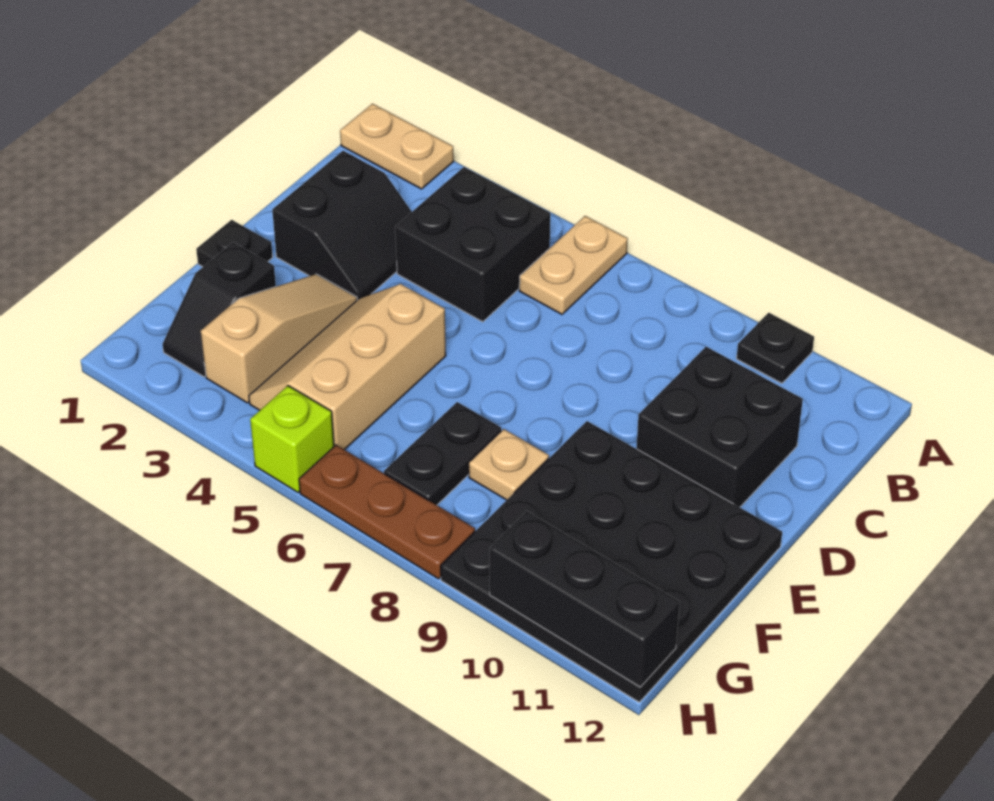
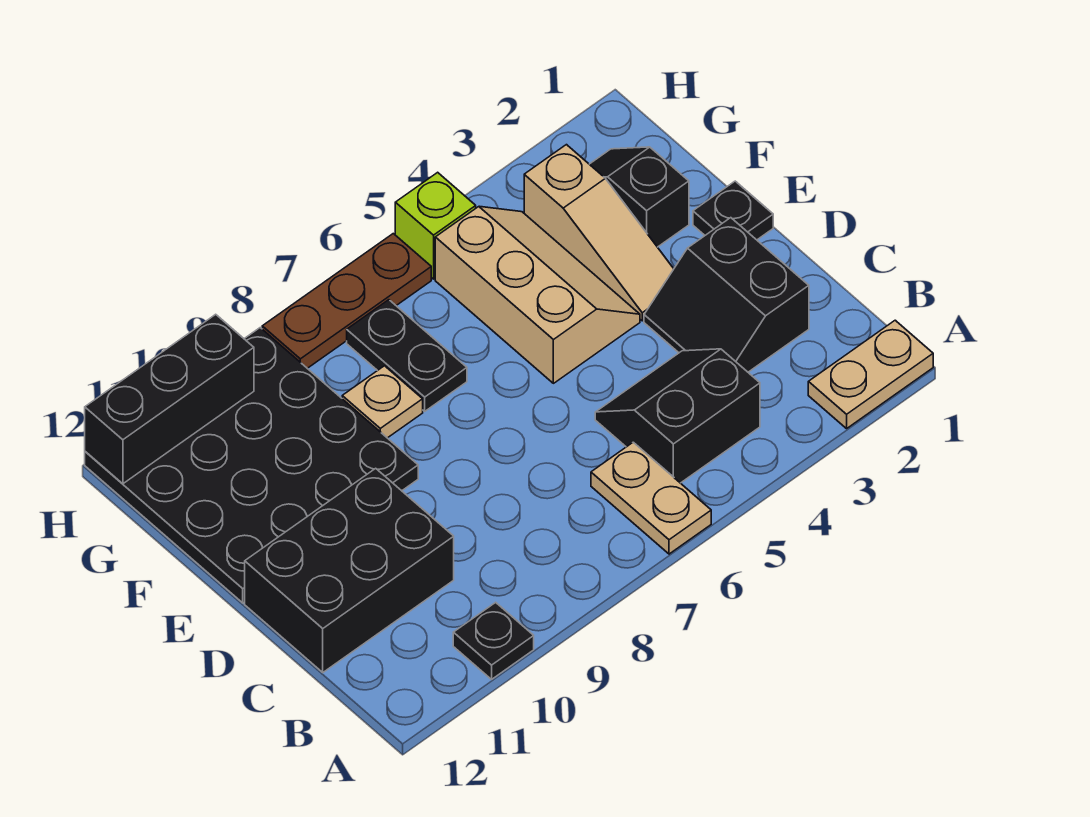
black brick B4:C5 level 1 -> black slope B4:C5 level 1 top B
black brick C10:D11 level 1 -> black brick C10:D12 level 1

